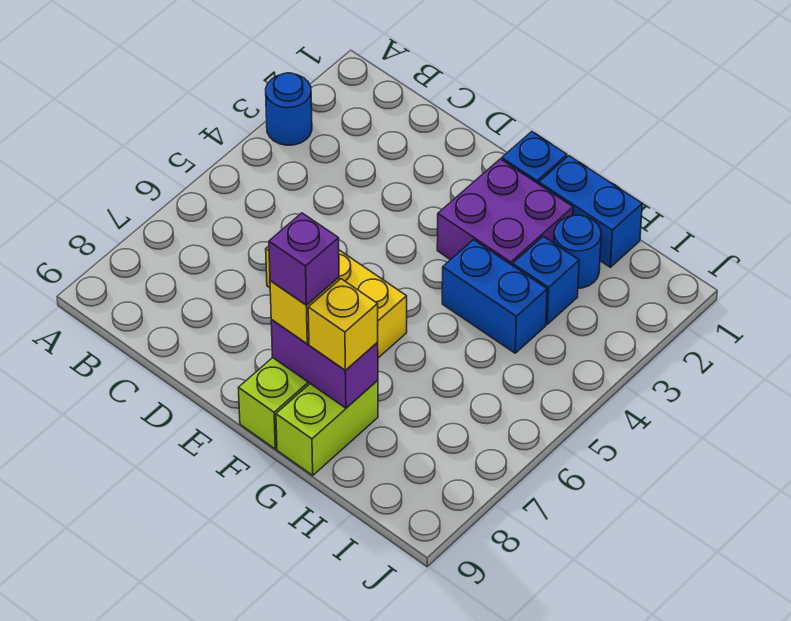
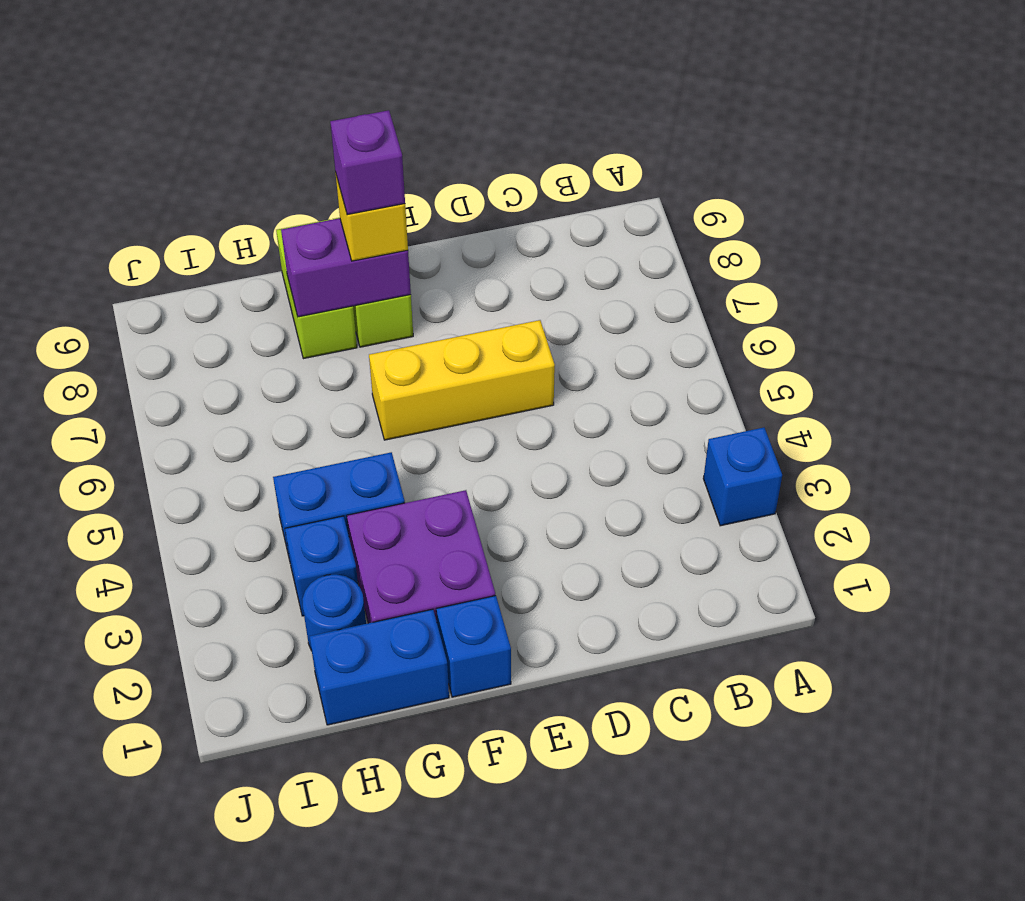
blue round brick A3 level 1 -> blue brick A3 level 1
yellow brick G8 level 3 -> none

